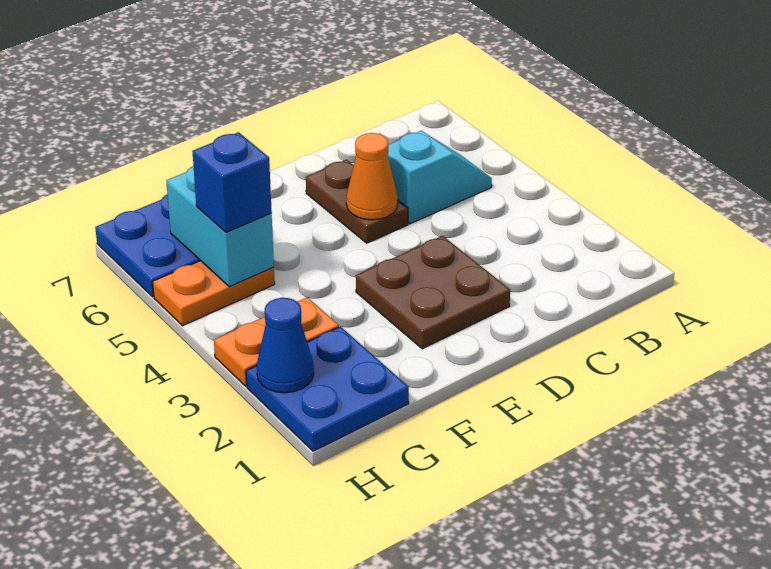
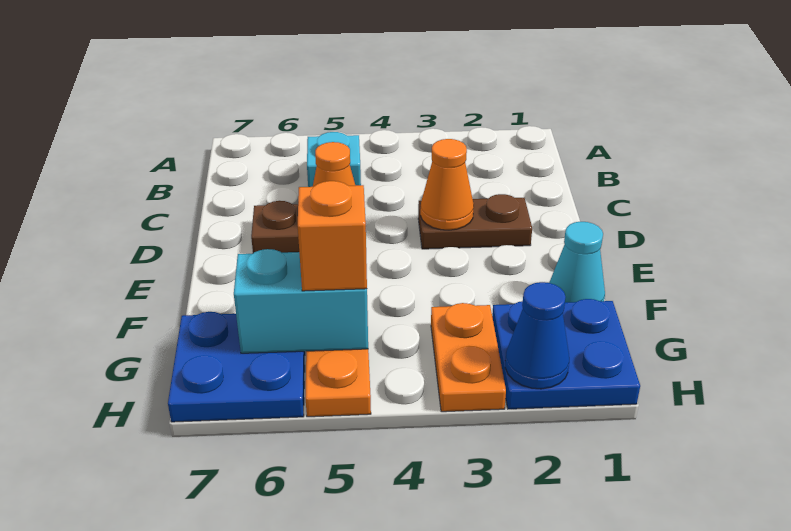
brown plate D2:E3 level 1 -> brown plate D2:D3 level 1
none -> orange cone D3 level 2
none -> cyan cone F1 level 1
blue brick G5 level 3 -> orange brick G5 level 3

